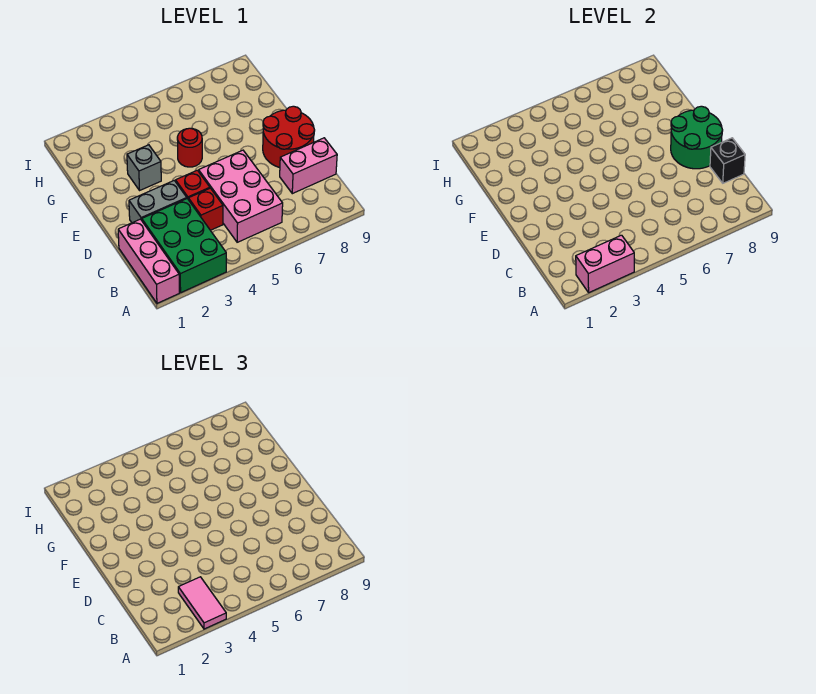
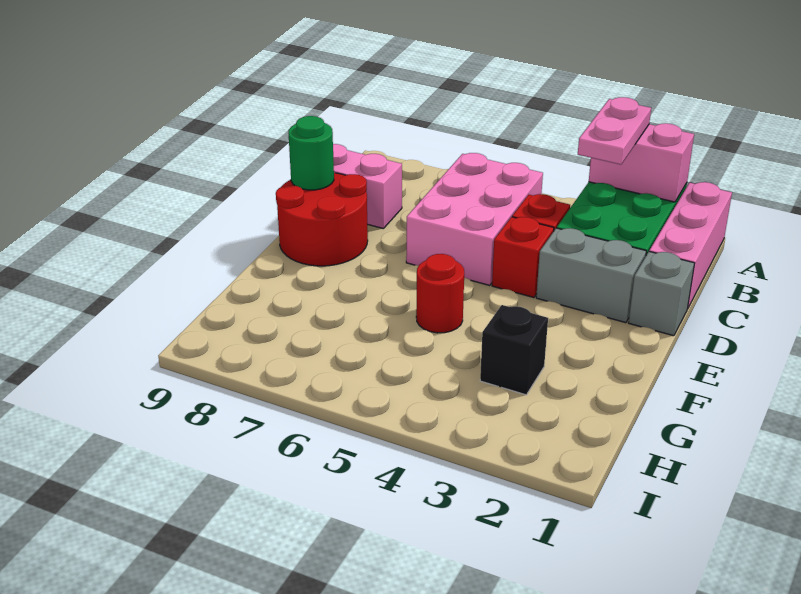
pink tile A3:B3 level 3 -> pink plate A3:B3 level 3
black brick C9 level 2 -> black brick G3 level 1
green round brick D8:E9 level 2 -> green round brick D9 level 2
grey brick F3 level 1 -> grey brick D1 level 1

